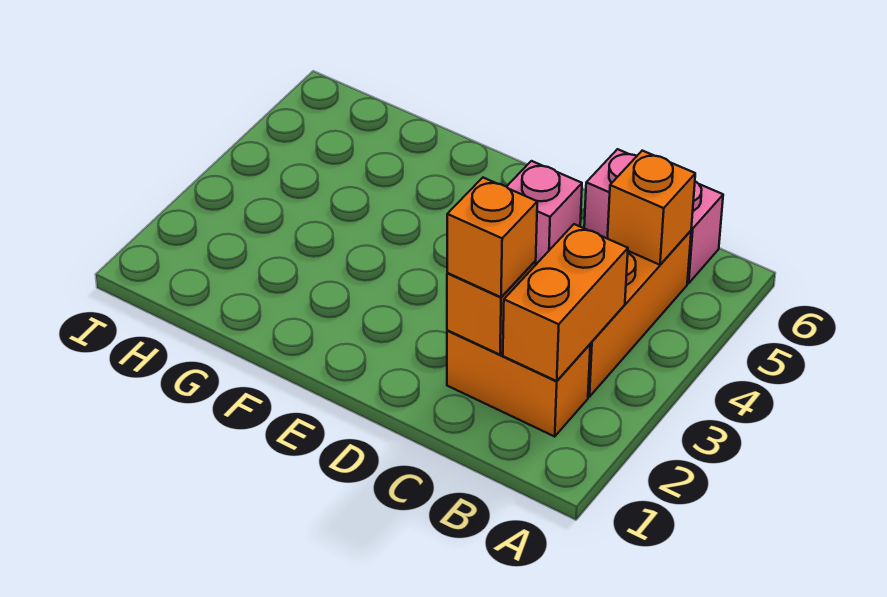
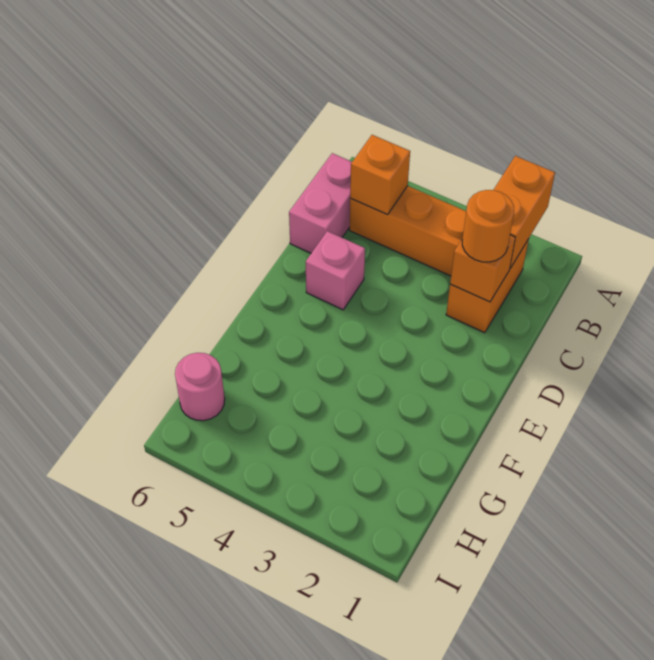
orange brick B2:B3 level 2 -> orange brick A2:B2 level 2
orange brick C2 level 3 -> orange round brick C2 level 3
none -> pink round brick H6 level 1

